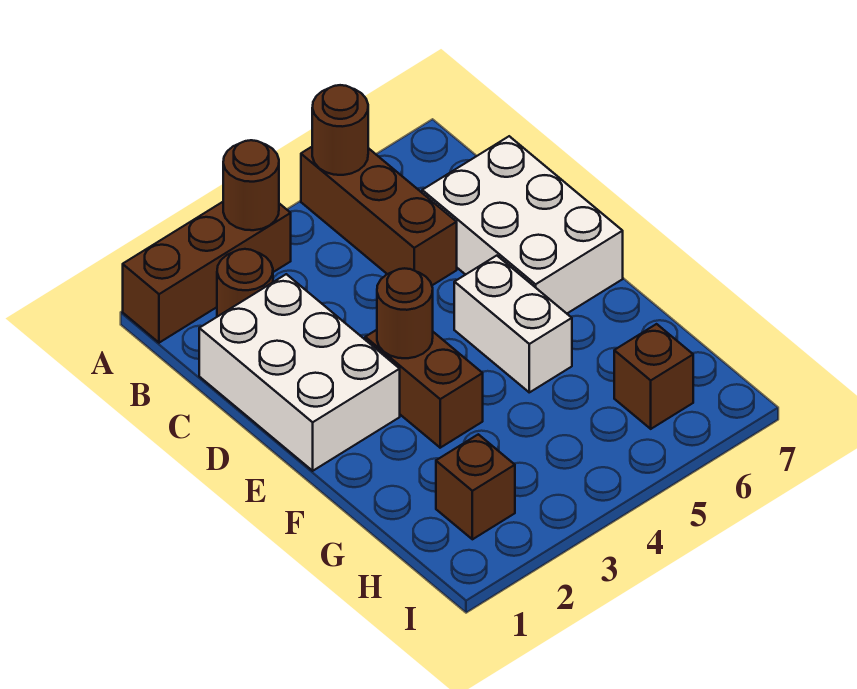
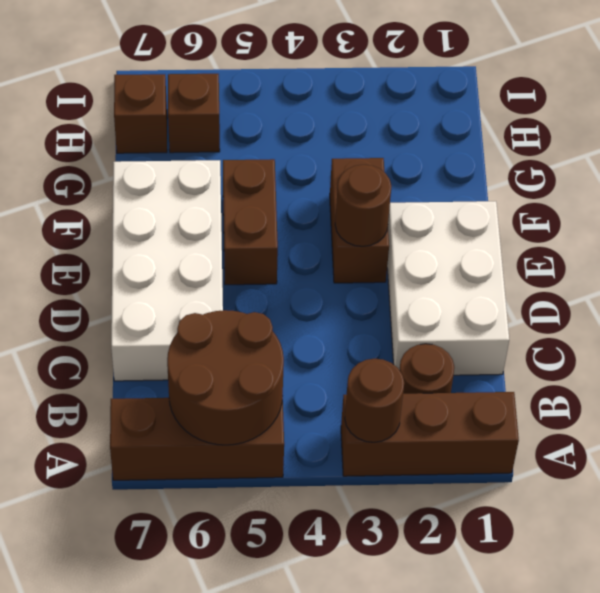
brown brick A5:C5 level 1 -> brown brick A5:A7 level 1
brown round brick A5 level 2 -> brown round brick A5:B6 level 2
white brick C6:E7 level 1 -> white brick C6:F7 level 1
white brick E5:F5 level 1 -> brown brick E5:F5 level 1
brown brick H2 level 1 -> brown brick H7 level 1

